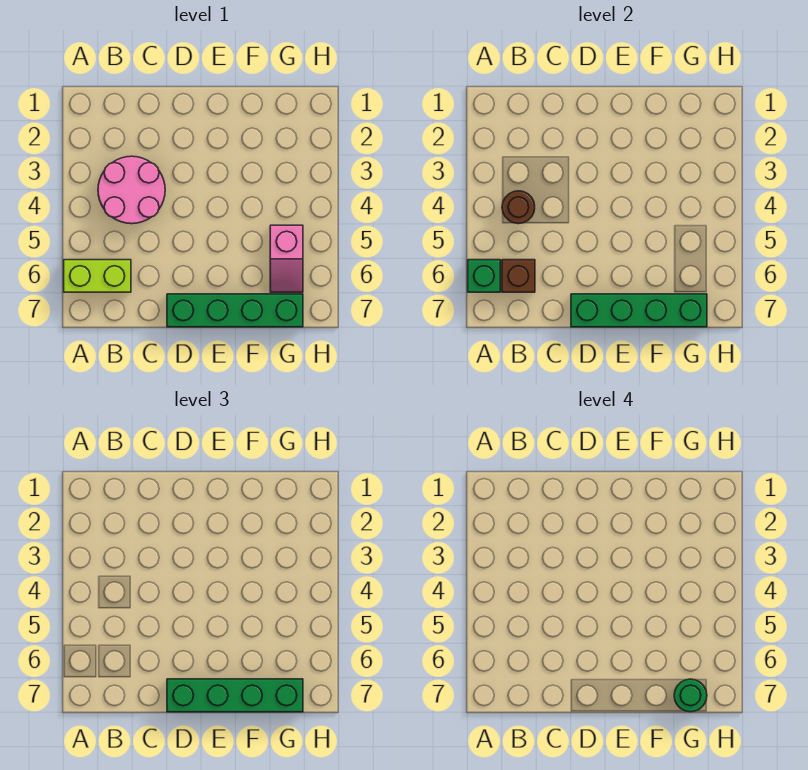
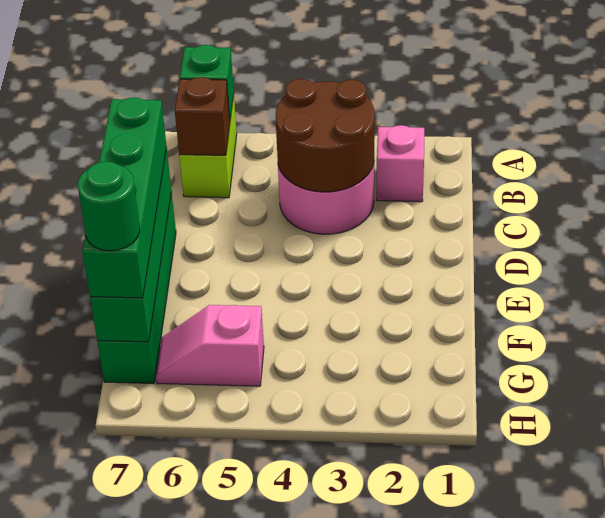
none -> pink brick B2 level 1
brown round brick B4 level 2 -> brown round brick B3:C4 level 2

